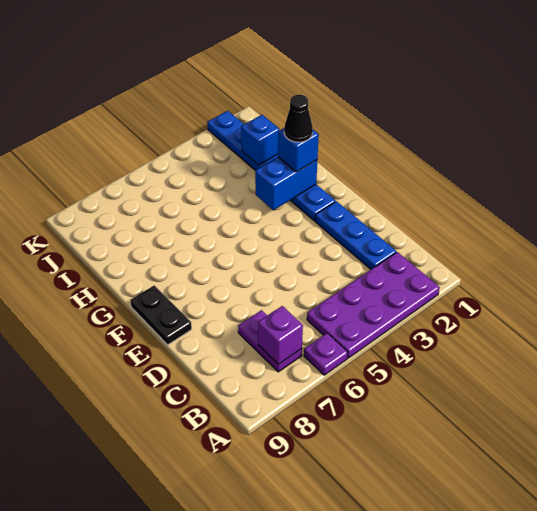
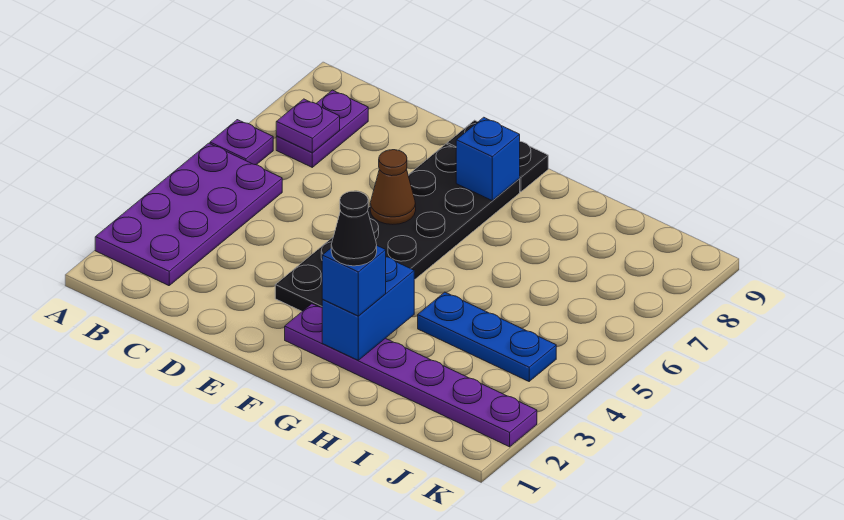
purple plate B7:C7 level 1 -> purple plate B7:B8 level 1
purple brick B7 level 2 -> purple plate B7 level 2
blue plate C2:E2 level 1 -> blue plate H4:J4 level 1
none -> black plate E3:F8 level 1
none -> brown cone E6 level 2
blue plate F2:K2 level 1 -> purple plate F2:K2 level 1
blue brick I2 level 2 -> blue brick F8 level 2

